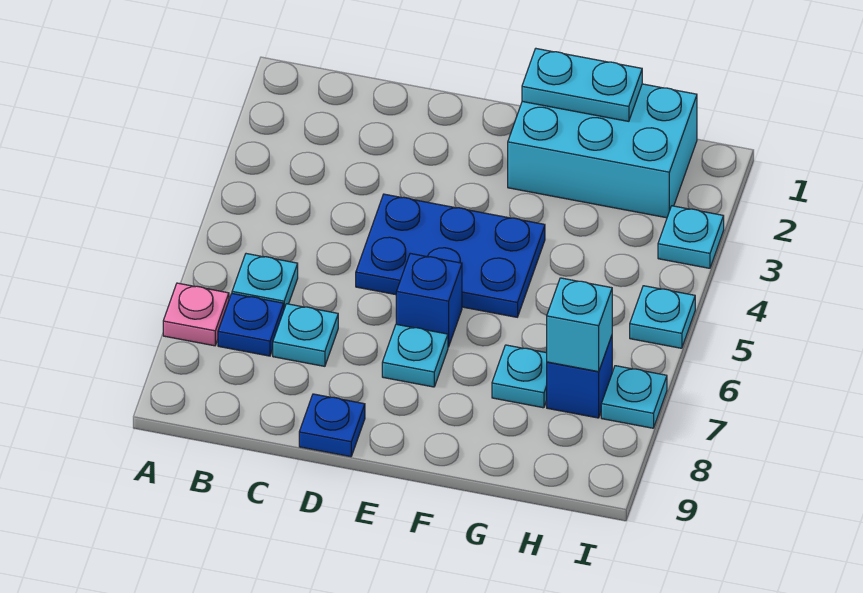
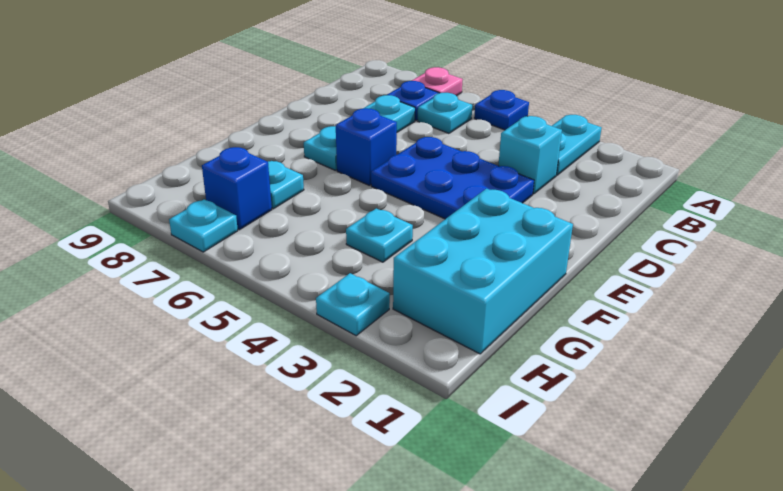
blue plate D4:F5 level 1 -> blue plate D3:E5 level 1
blue plate D9 level 1 -> blue plate A5 level 1
cyan plate F1:G1 level 2 -> cyan plate A3:B3 level 1
cyan brick H7 level 2 -> cyan brick C3 level 1
cyan plate I5 level 1 -> cyan plate G4 level 1

